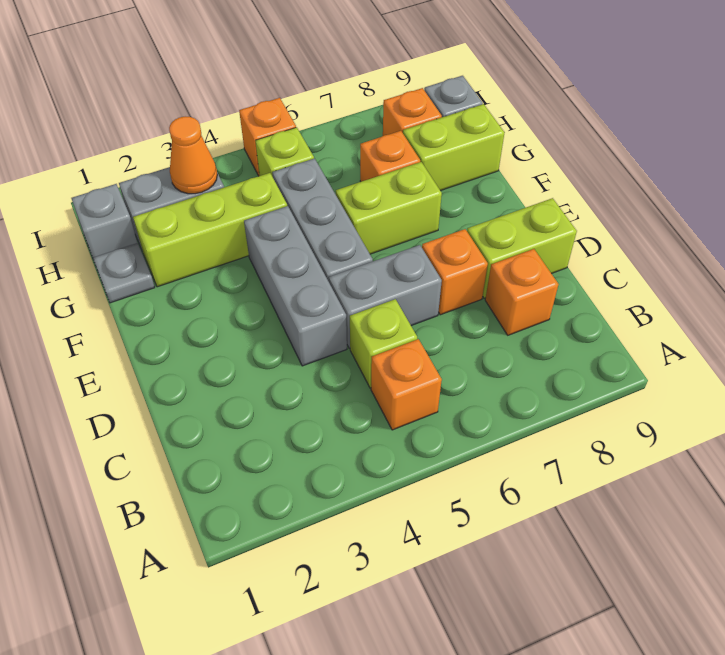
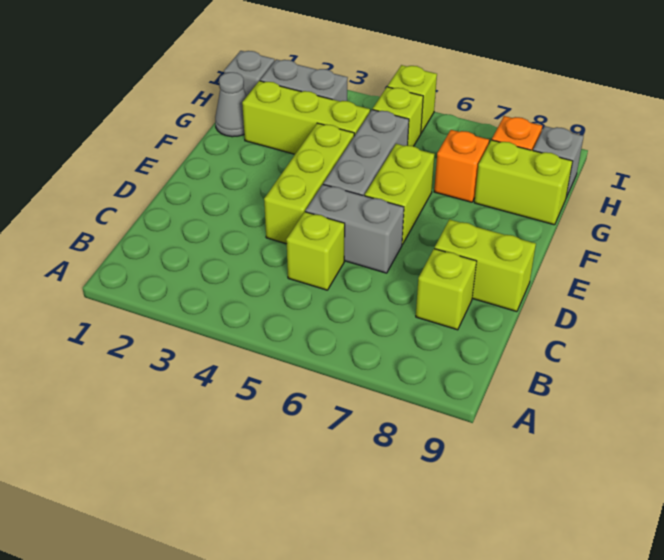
orange brick B5 level 1 -> none
orange brick C8 level 1 -> lime brick C8 level 1
grey brick D4:F4 level 1 -> lime brick D4:F4 level 1
orange brick D7 level 1 -> none
lime brick F6:F7 level 1 -> lime brick E6:F6 level 1
grey plate G1 level 1 -> grey cone G1 level 1
orange cone H3 level 2 -> none
orange brick I5 level 1 -> lime brick I5 level 1

